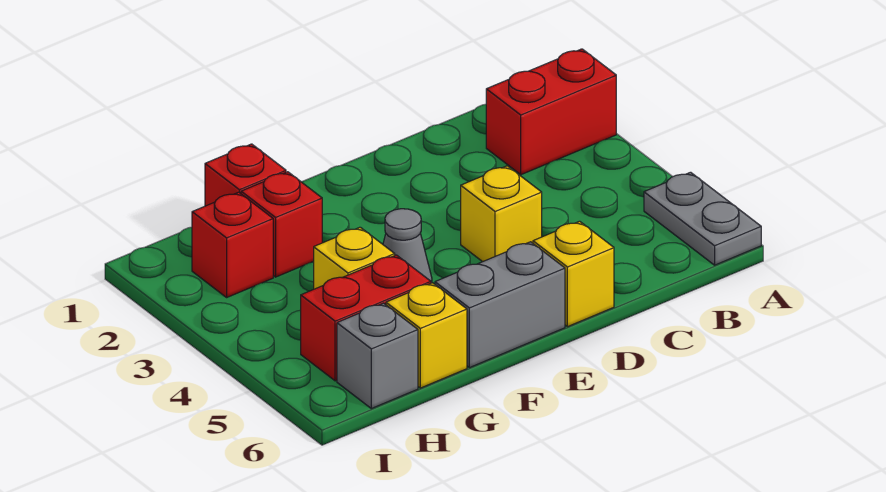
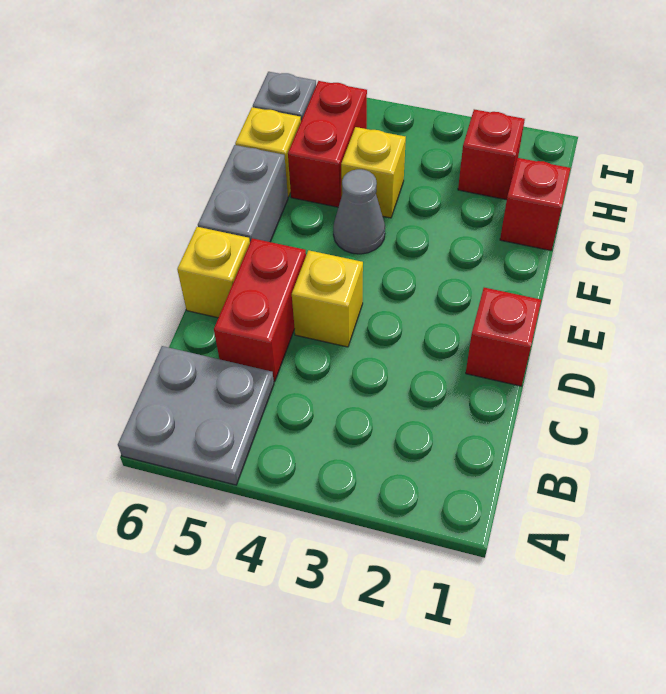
red brick A2:B2 level 1 -> red brick C5:D5 level 1
grey plate A5:A6 level 1 -> grey plate A5:B6 level 1
red brick G2 level 1 -> red brick D1 level 1

